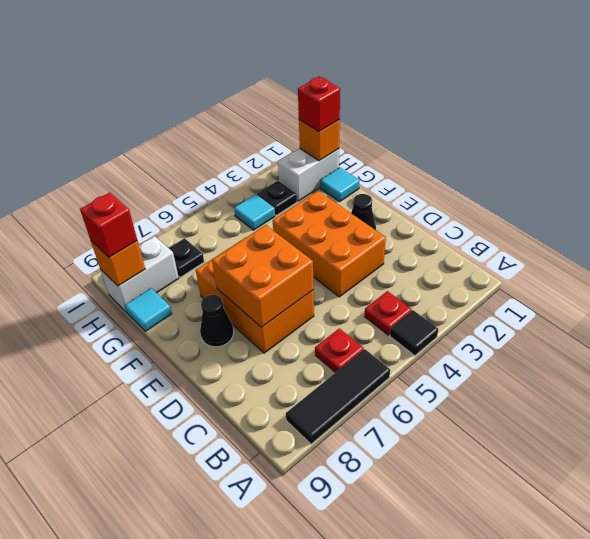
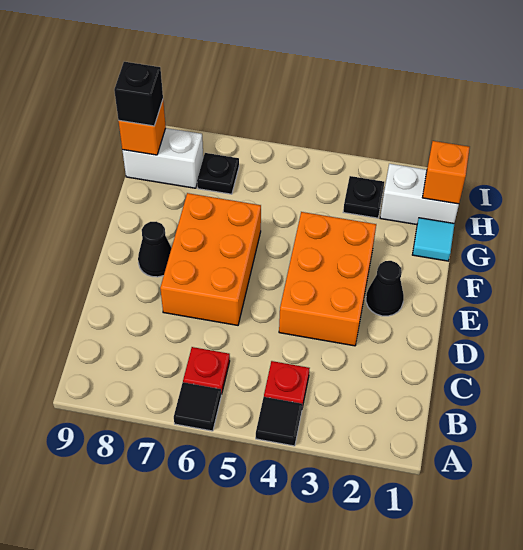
black tile A6:A8 level 1 -> black tile A6 level 1
orange brick D6:E7 level 2 -> none
cyan tile G9 level 1 -> none
red brick H1 level 3 -> none
cyan tile H4 level 1 -> none
red brick H9 level 3 -> black brick H9 level 3

